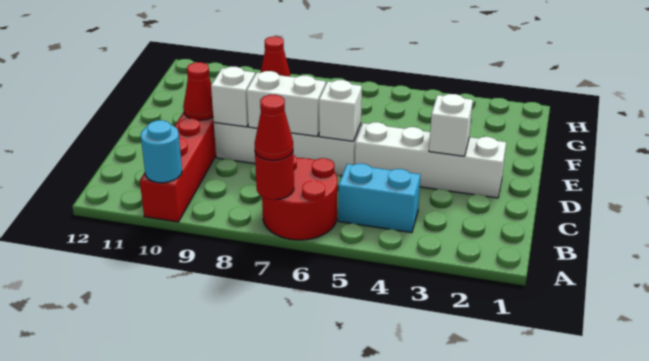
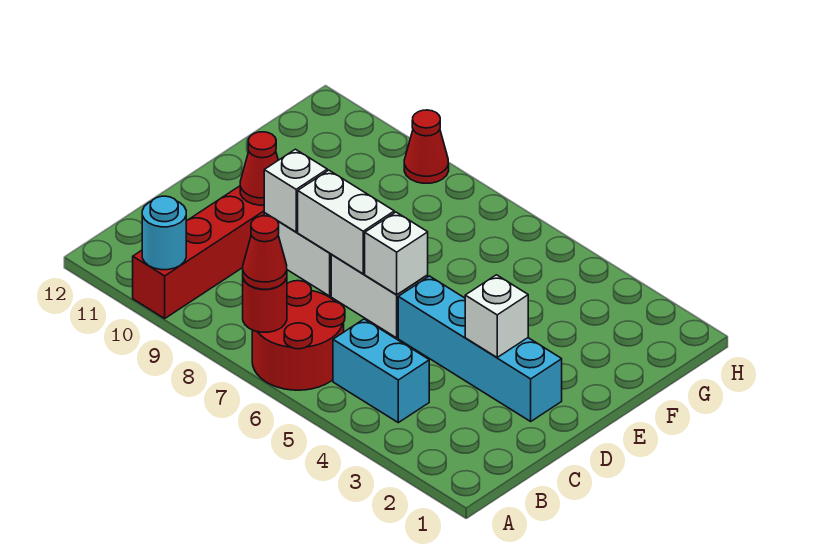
white brick D2:D5 level 1 -> cyan brick D2:D5 level 1

